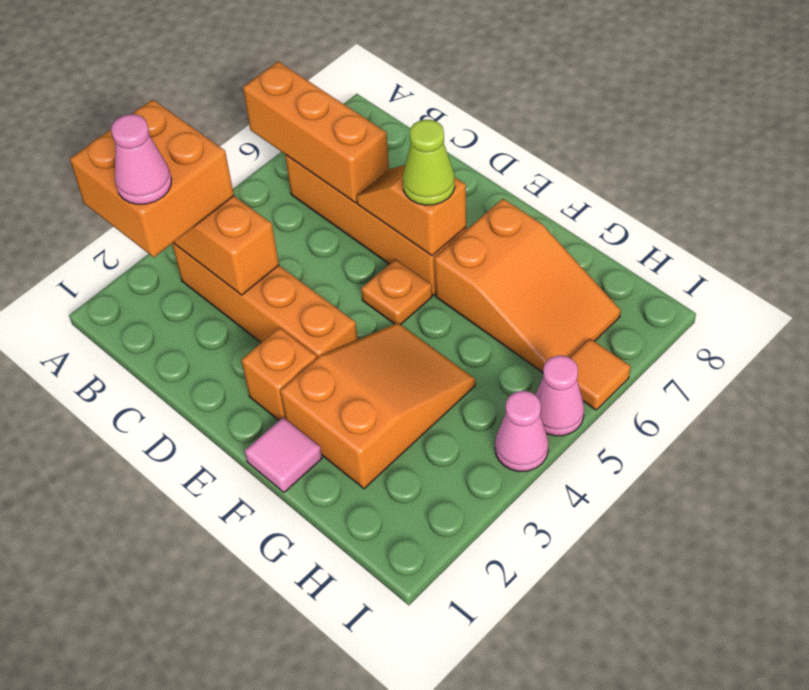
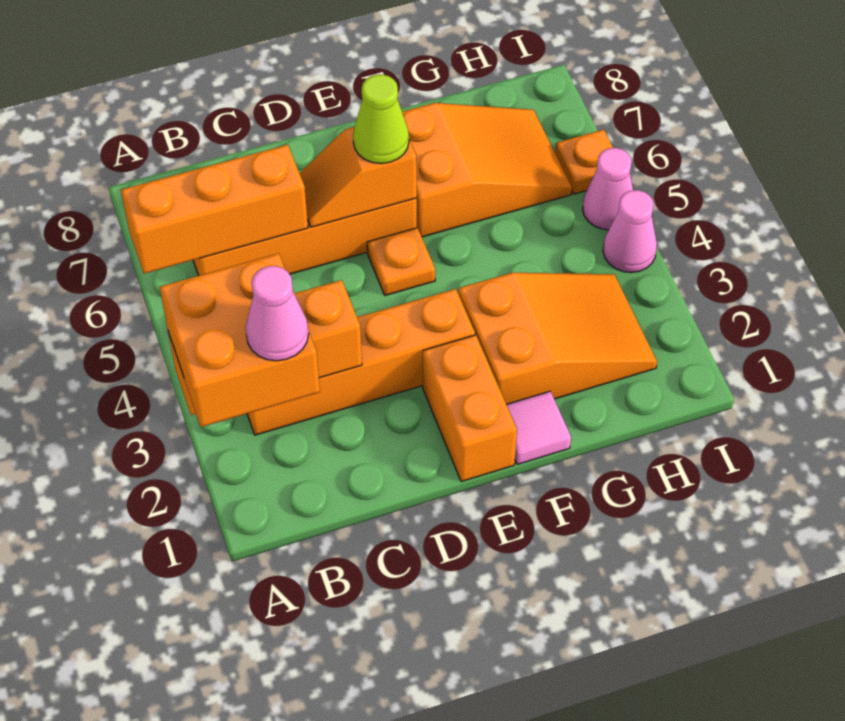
orange brick E2 level 1 -> orange brick E1:E2 level 1
orange slope F2:G4 level 1 top 2 -> orange slope F2:H3 level 1 top F
orange tile I6 level 1 -> orange plate I6 level 1

